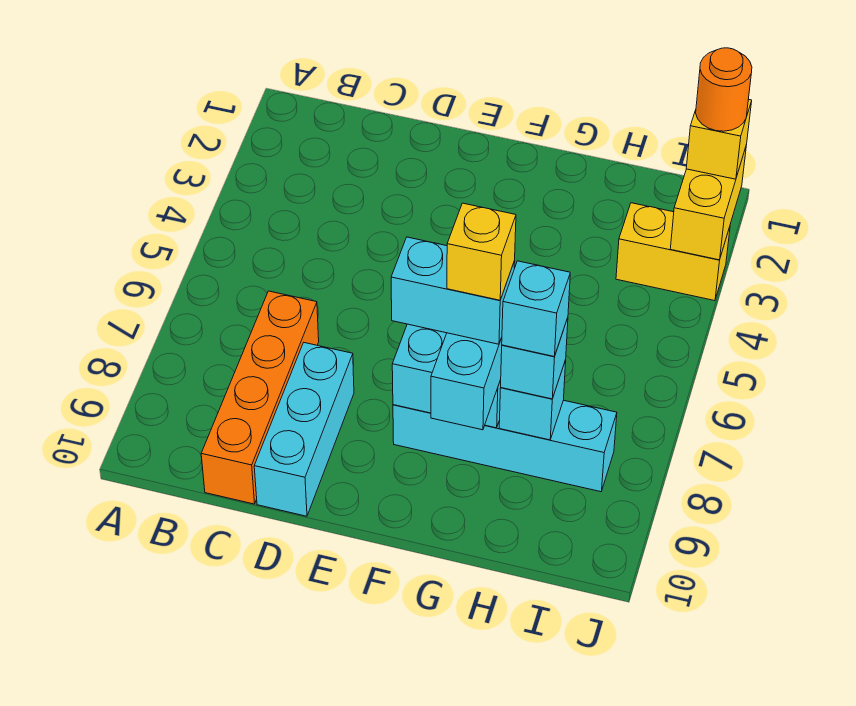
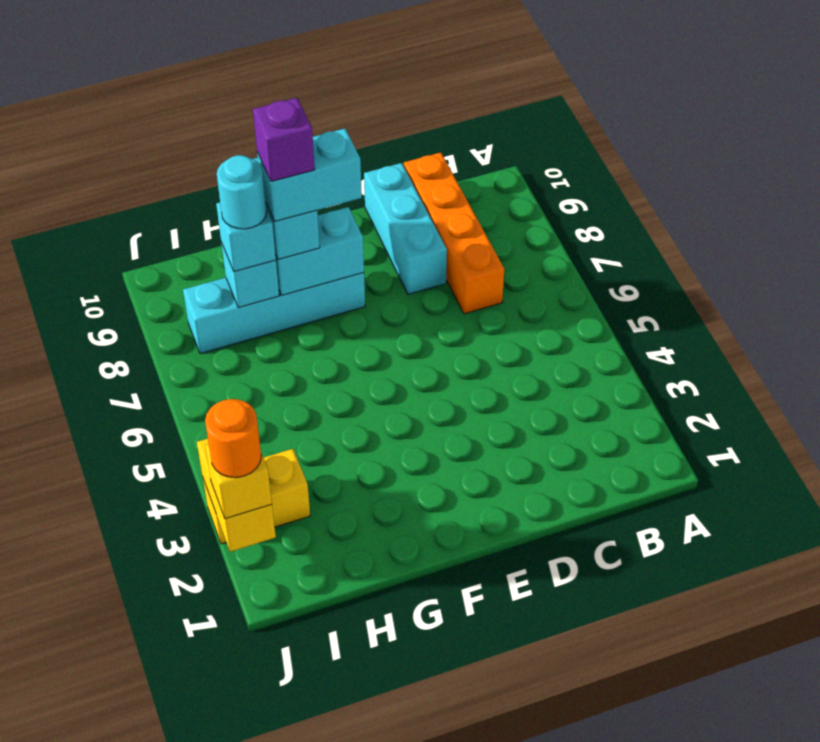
yellow brick G8 level 5 -> purple brick G8 level 5
cyan brick H8 level 4 -> cyan round brick H8 level 4

